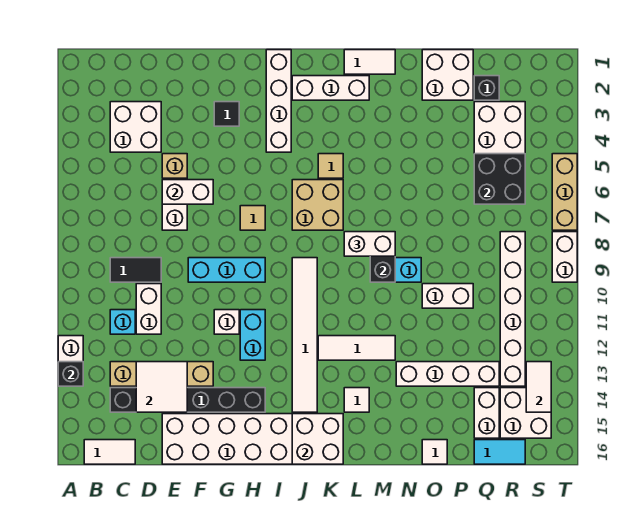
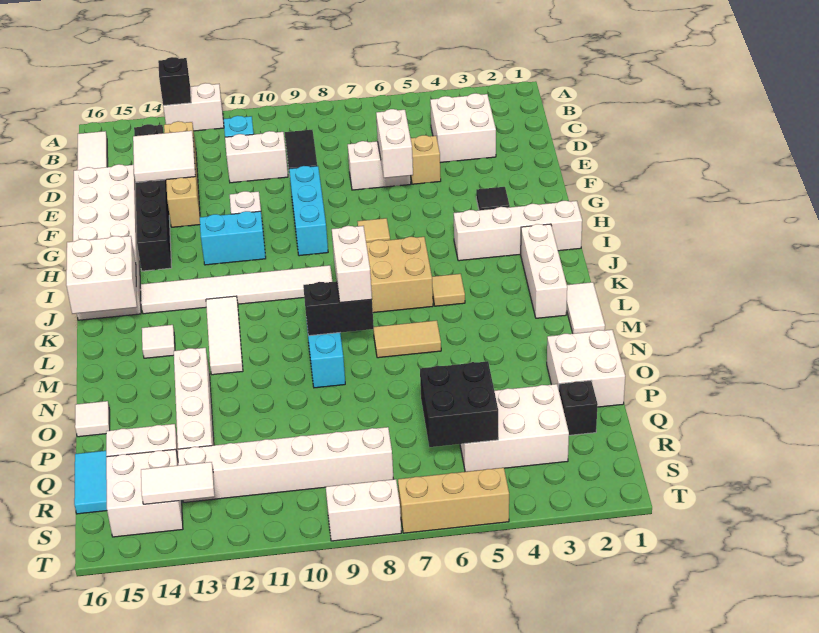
none -> tan tile M6:M7 level 1
white brick O10:P10 level 1 -> none

